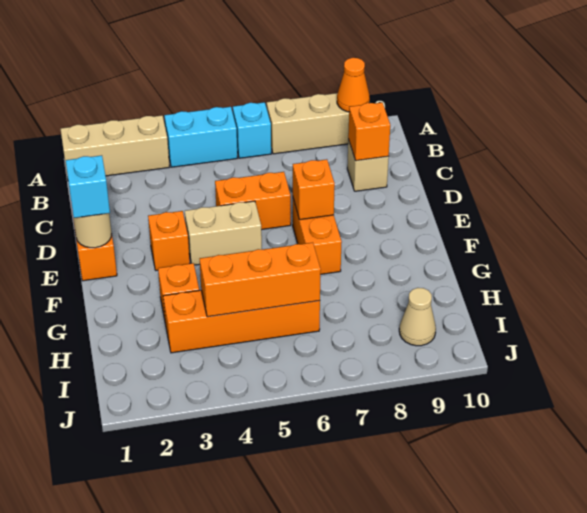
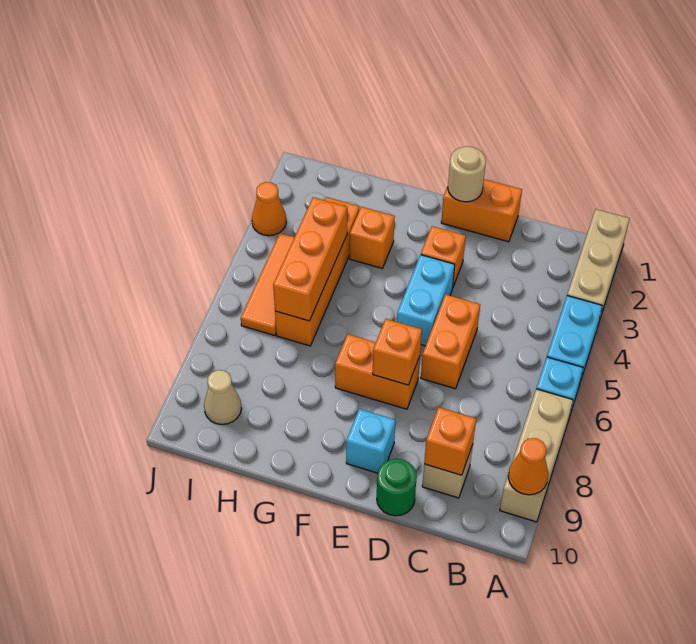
none -> green round brick D10 level 1
cyan brick E1 level 3 -> cyan brick E9 level 1
tan brick E4:E5 level 1 -> cyan brick E4:E5 level 1
none -> orange tile I4:I6 level 1
none -> orange cone J3 level 1

